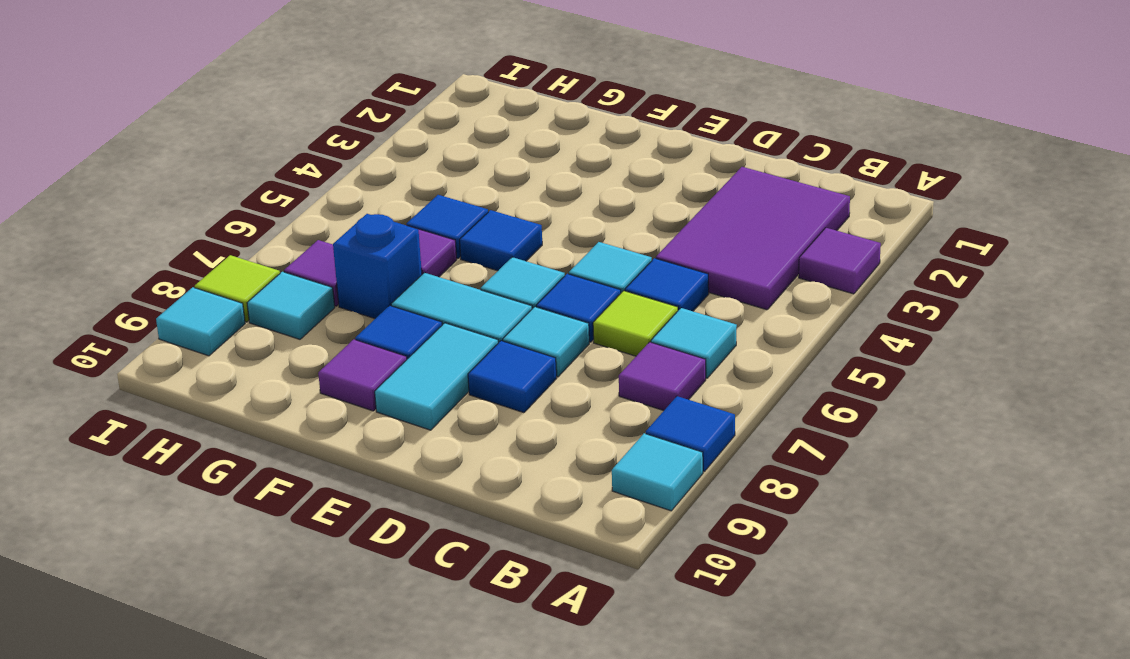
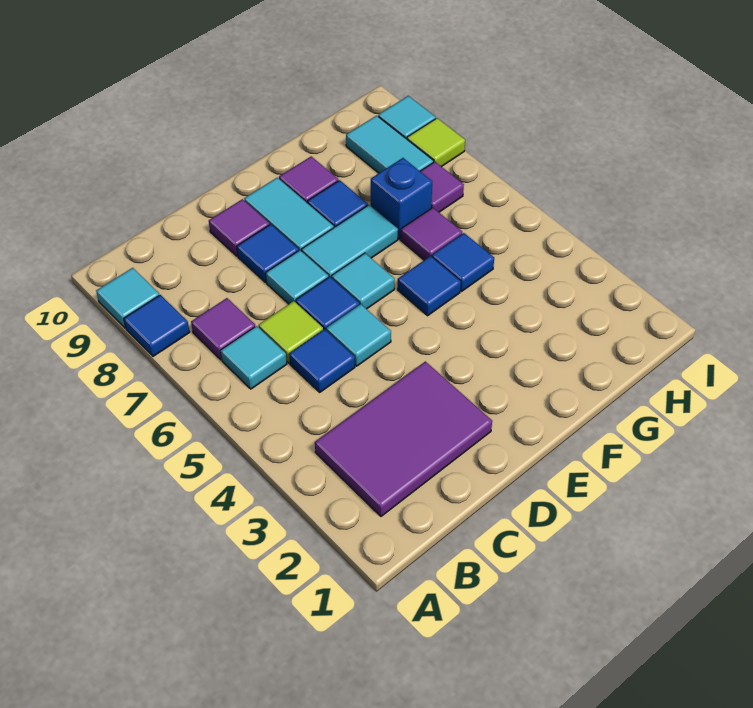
purple tile A3 level 1 -> purple tile D9 level 1
purple tile B2:C4 level 1 -> purple tile B2:D3 level 1
cyan tile H8 level 1 -> cyan tile H8:H9 level 1

